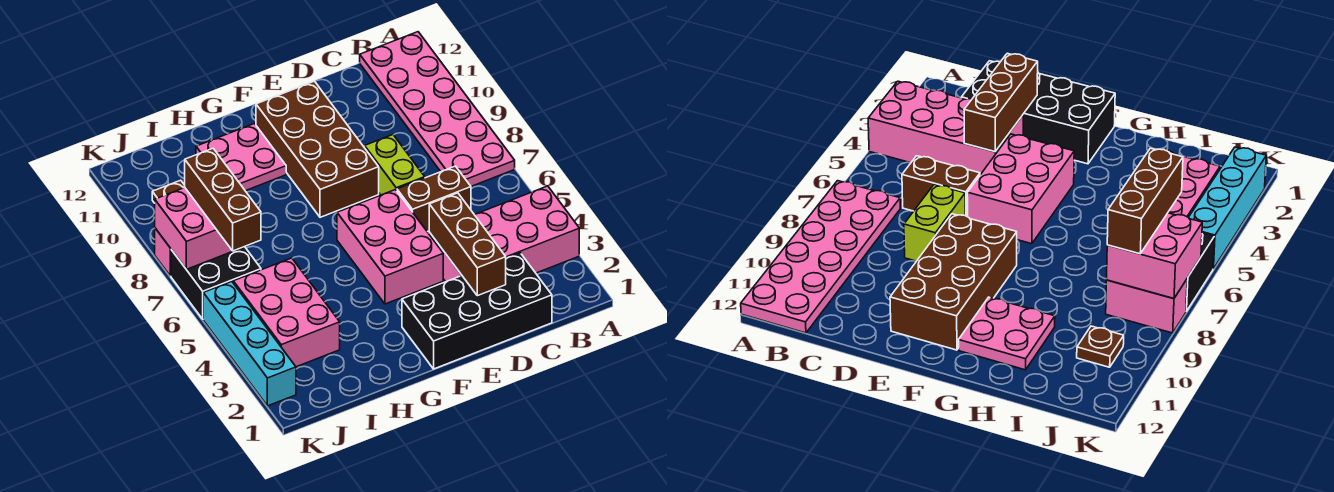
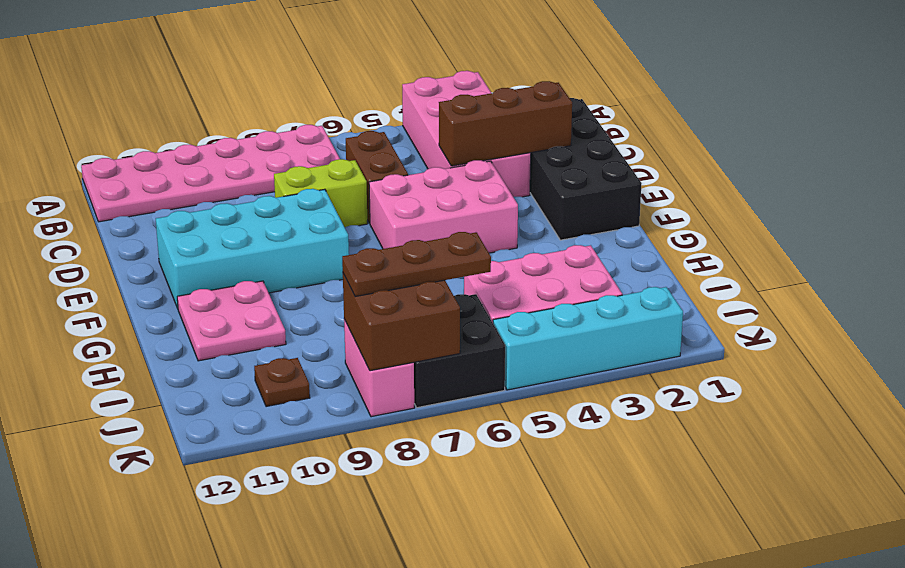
brown brick E8:F11 level 1 -> cyan brick E8:F11 level 1
brown brick J6:J8 level 3 -> brown plate J6:J8 level 3
pink brick J7:K8 level 2 -> brown brick J7:K8 level 2

